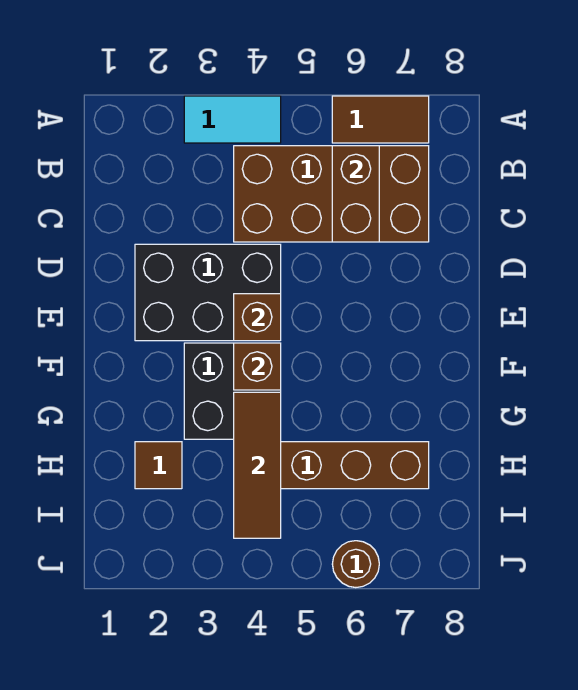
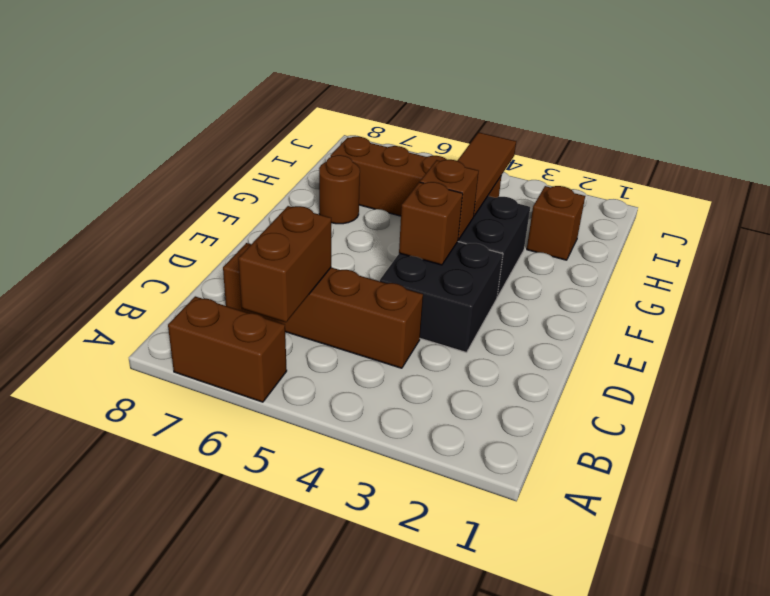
cyan tile A3:A4 level 1 -> none
brown tile A6:A7 level 1 -> brown brick A6:A7 level 1
brown brick B4:C7 level 1 -> brown brick C4:C7 level 1
black brick D2:E4 level 1 -> black brick D3:E4 level 1
brown tile H2 level 1 -> brown brick H2 level 1
brown round brick J6 level 1 -> brown round brick G7 level 1

